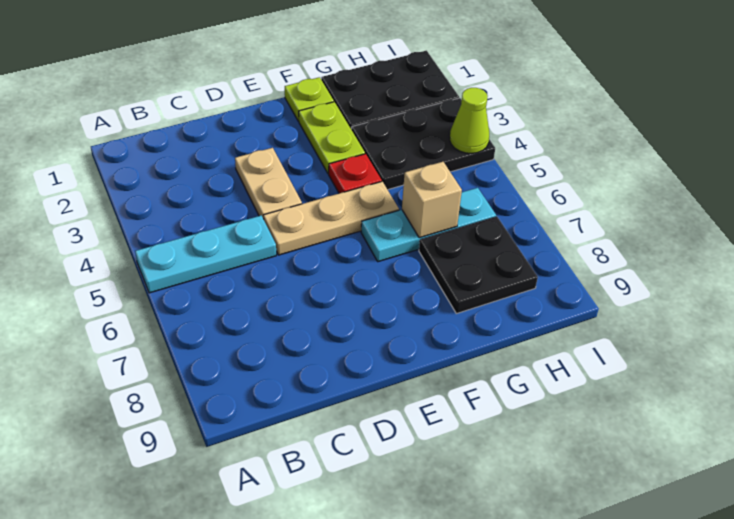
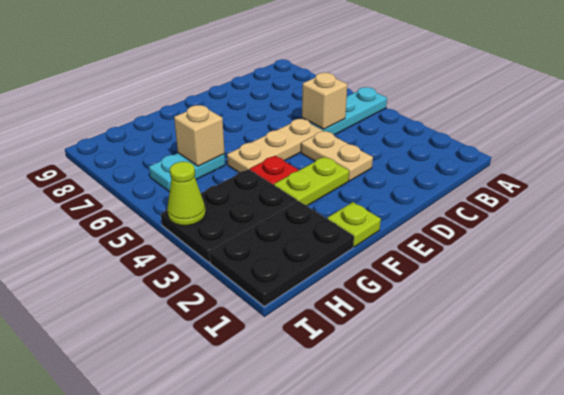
none -> tan brick C5 level 2
lime plate F2:F3 level 1 -> lime plate E3:F3 level 1
cyan plate F6:H6 level 1 -> cyan plate G6:H6 level 1
black plate G7:H8 level 1 -> none

